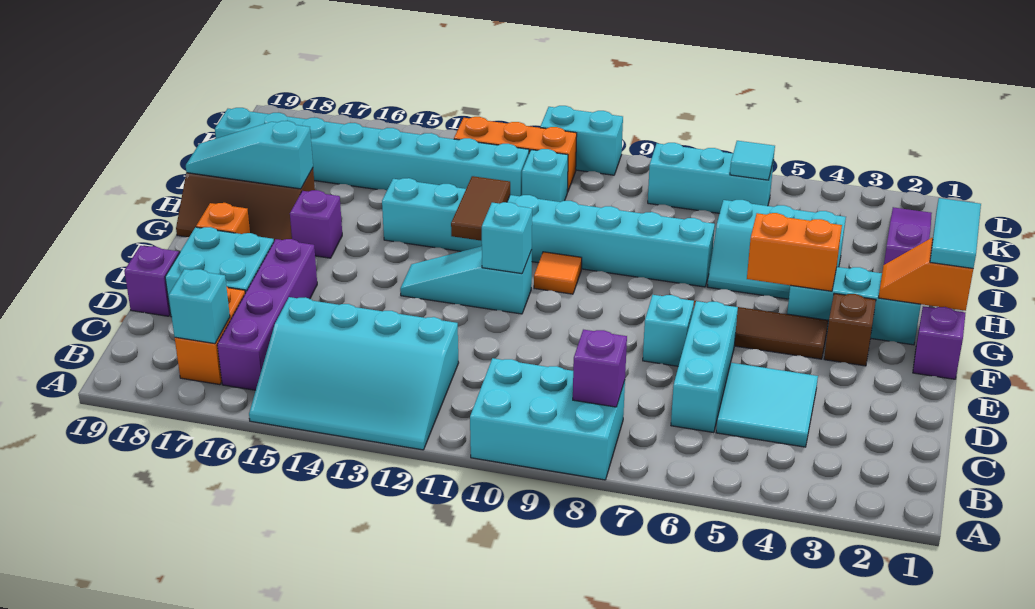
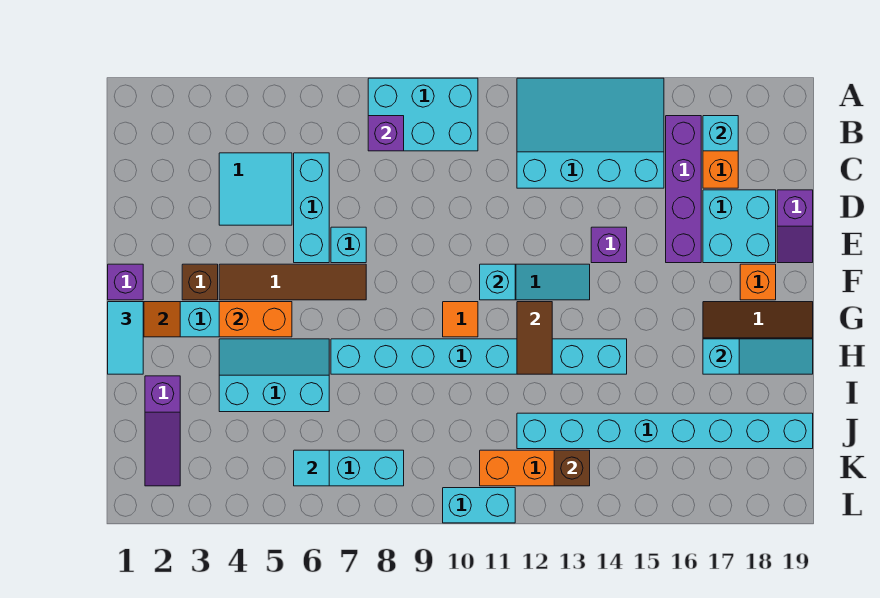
purple brick G16 level 1 -> purple brick E14 level 1
cyan brick J11 level 1 -> none
none -> brown brick K13 level 2

